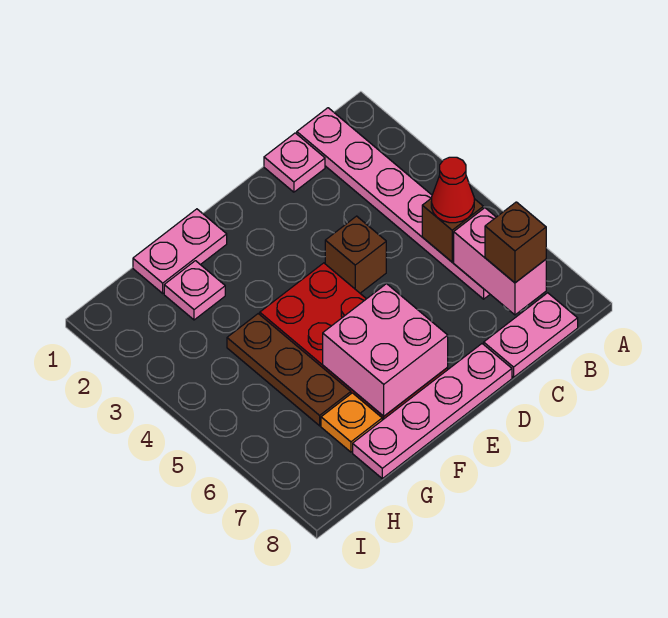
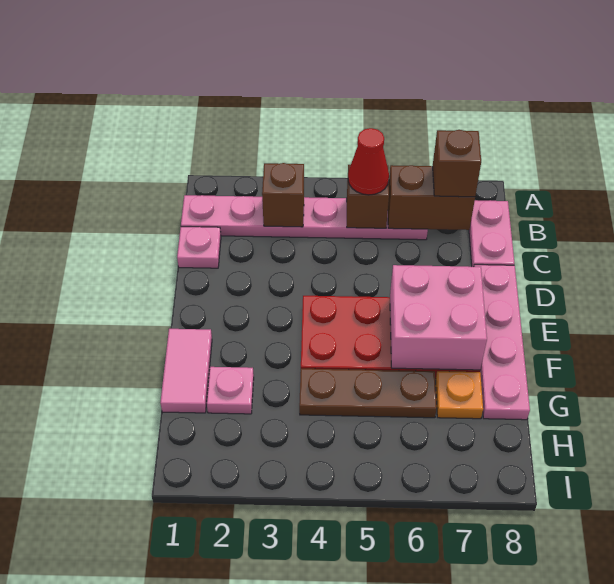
pink brick B6:B7 level 2 -> brown brick B6:B7 level 2
brown brick D4 level 1 -> brown brick B3 level 2
pink plate F1:G1 level 1 -> pink tile F1:G1 level 1

